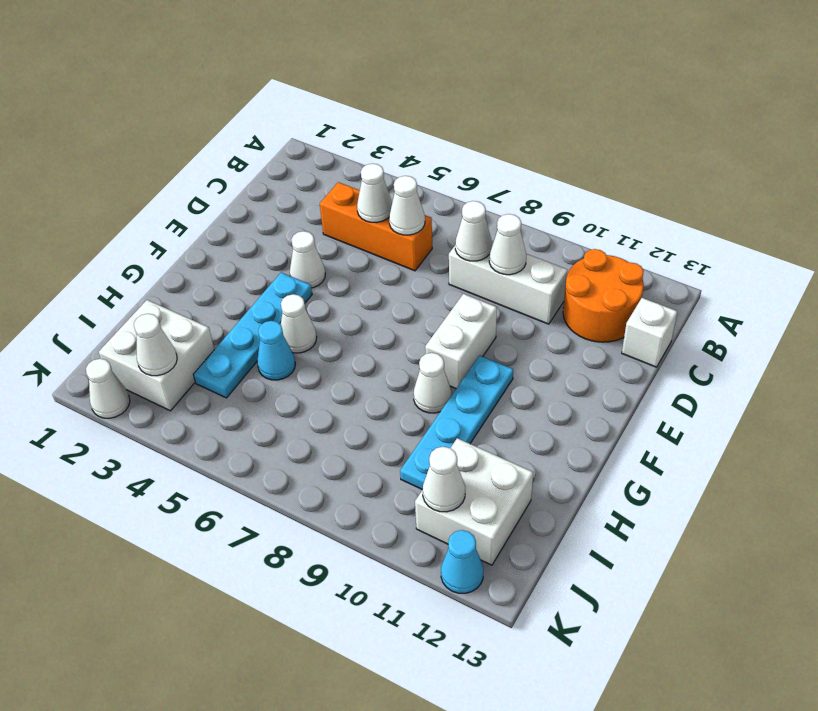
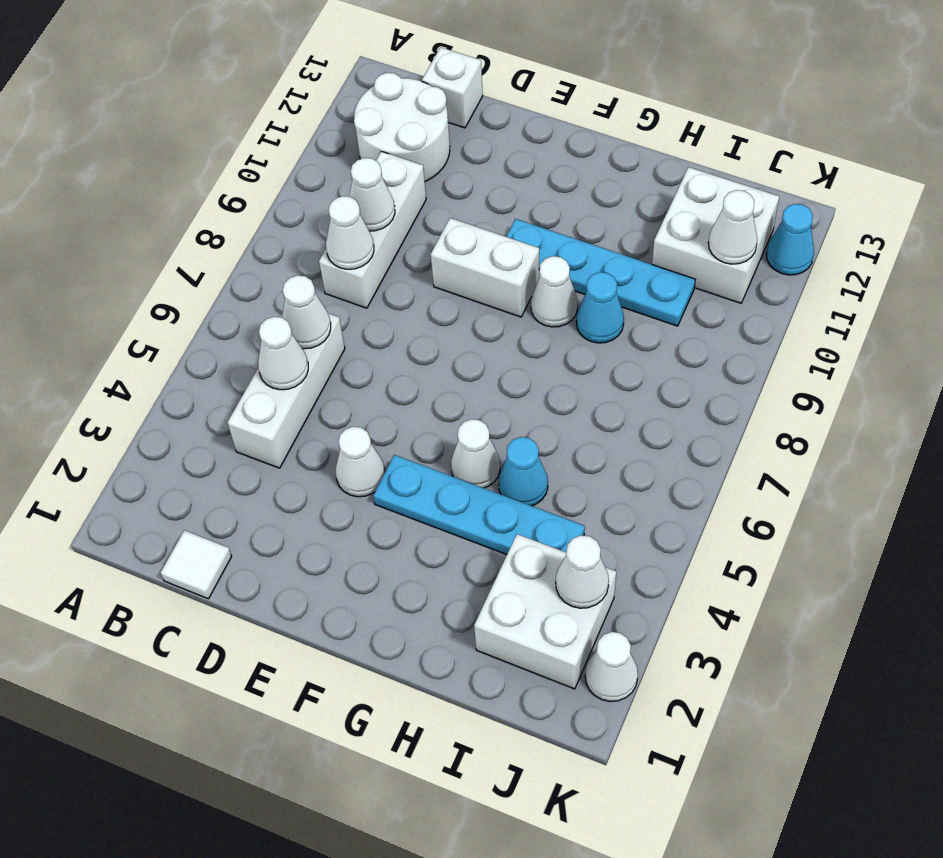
orange round brick B11:C12 level 1 -> white round brick B11:C12 level 1
none -> white tile C1 level 1
orange brick C4:C6 level 1 -> white brick C4:C6 level 1
none -> cyan cone H9 level 1

